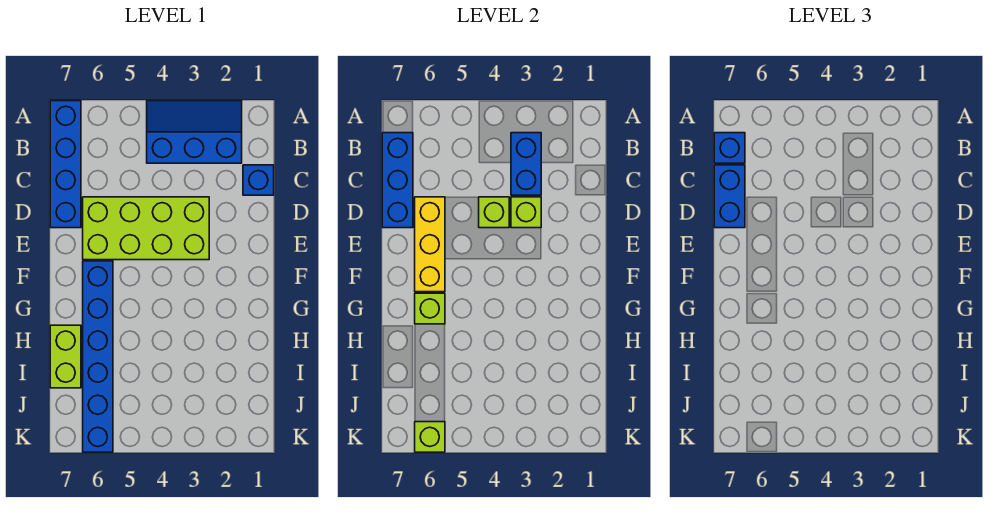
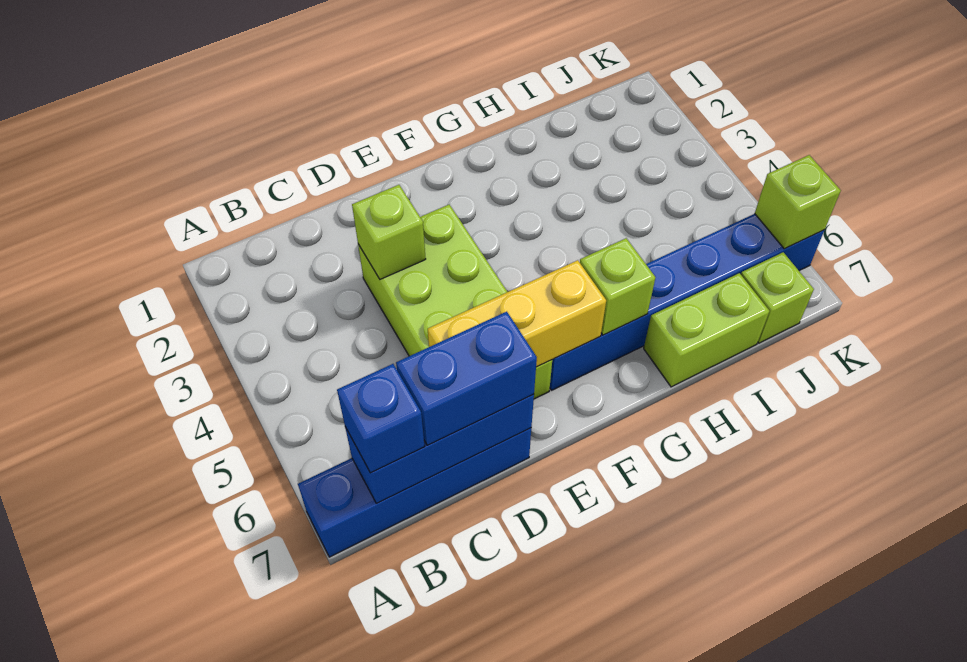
blue slope A2:B4 level 1 top B -> none
blue brick B3:C3 level 2 -> none
blue brick C1 level 1 -> none
lime brick D4 level 2 -> lime brick J7 level 1

